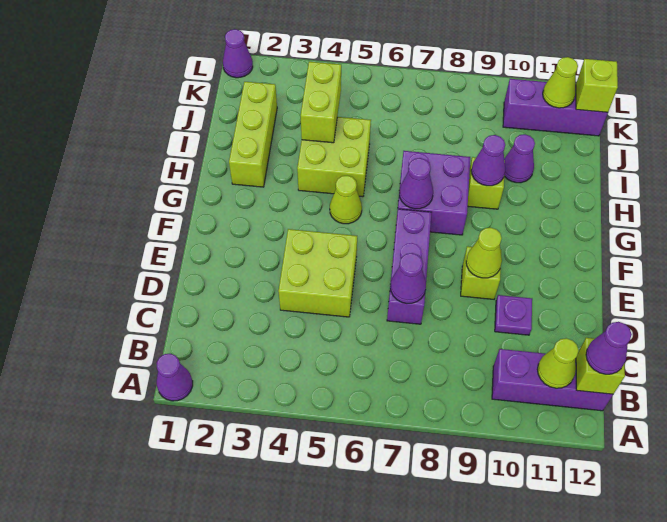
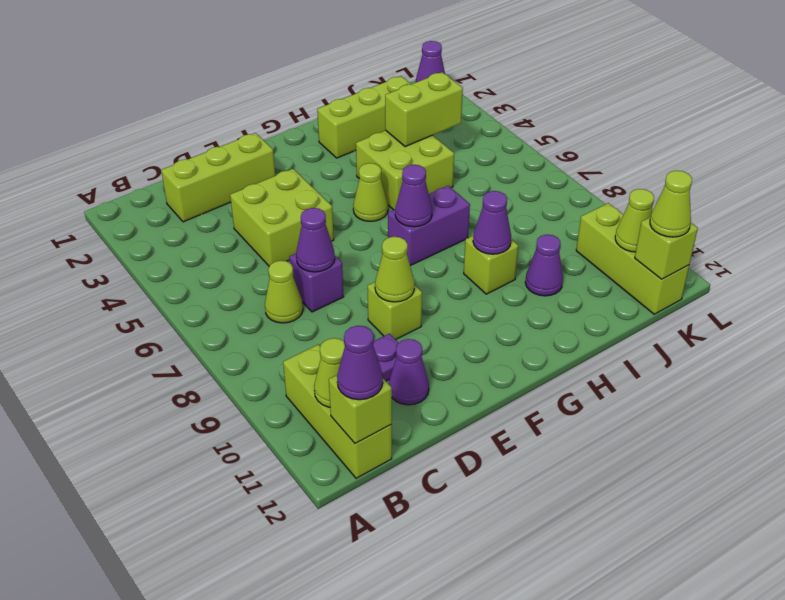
purple cone A1 level 1 -> purple cone D11 level 1
purple brick B10:B12 level 1 -> lime brick B10:B12 level 1
none -> lime brick C2:E2 level 1
none -> lime cone C7 level 1
purple brick D7:F7 level 1 -> purple brick D7 level 1
purple brick G7:H8 level 1 -> purple brick G7:H7 level 1
purple brick K10:K12 level 1 -> lime brick K10:K12 level 1
none -> lime cone K12 level 3

